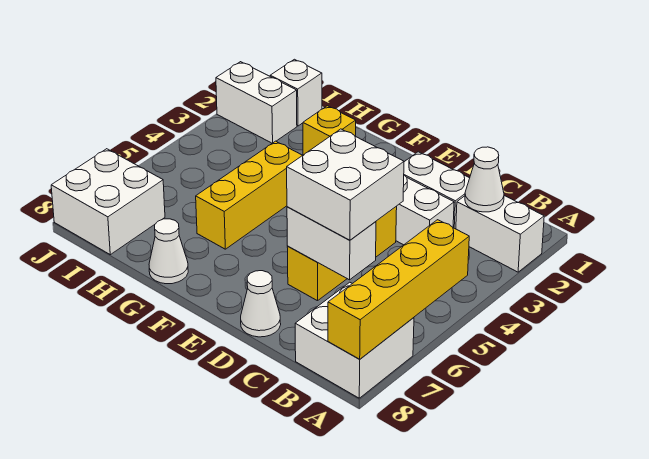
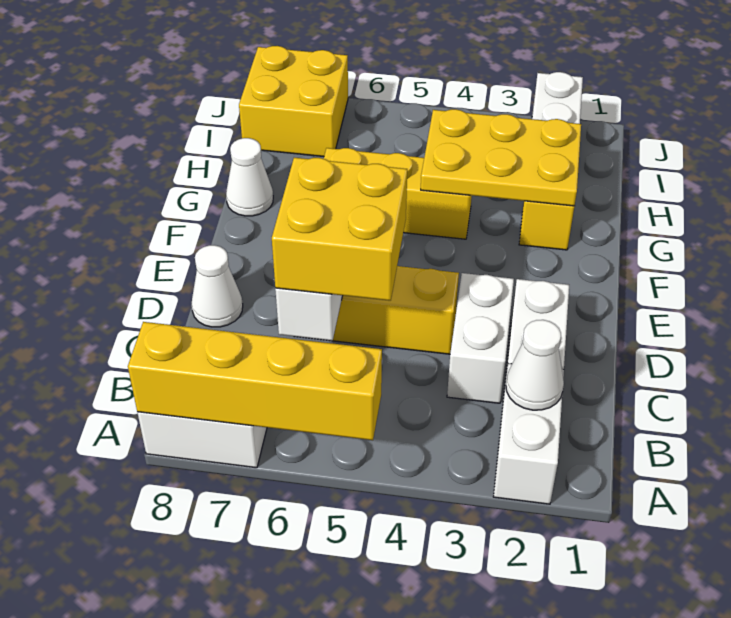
white brick C5:D6 level 3 -> yellow brick C5:D6 level 3
none -> yellow plate G2:H4 level 2
white brick I1 level 1 -> none
white brick I7:J8 level 1 -> yellow brick I7:J8 level 1

